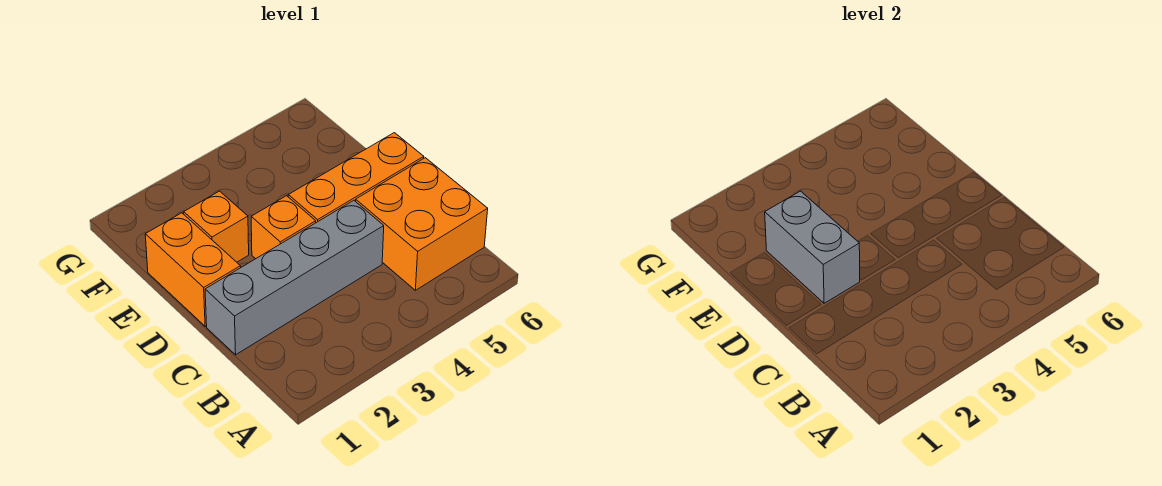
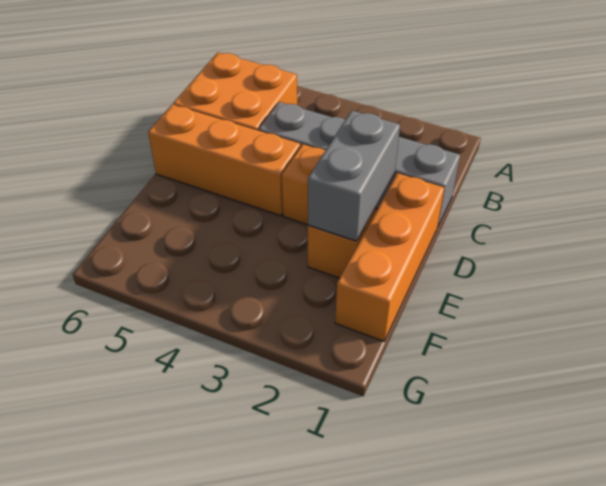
orange brick D1:E1 level 1 -> orange brick D1:F1 level 1

